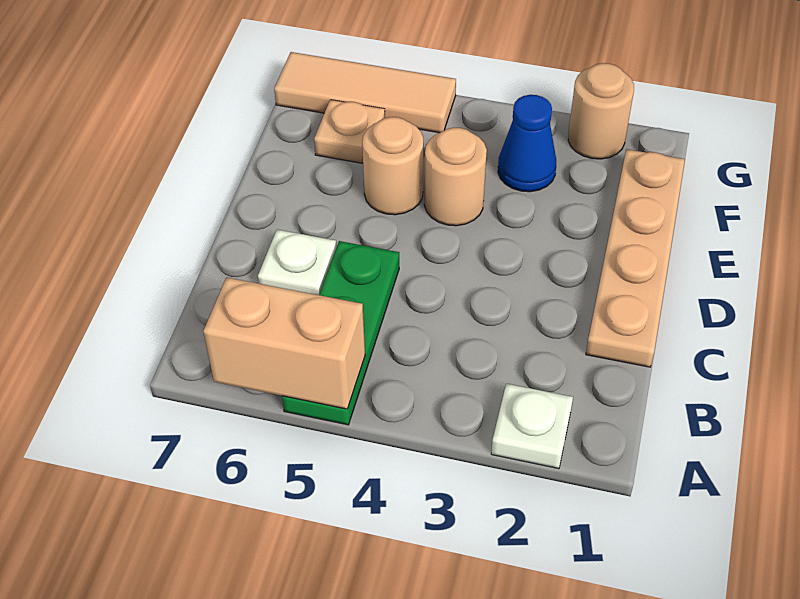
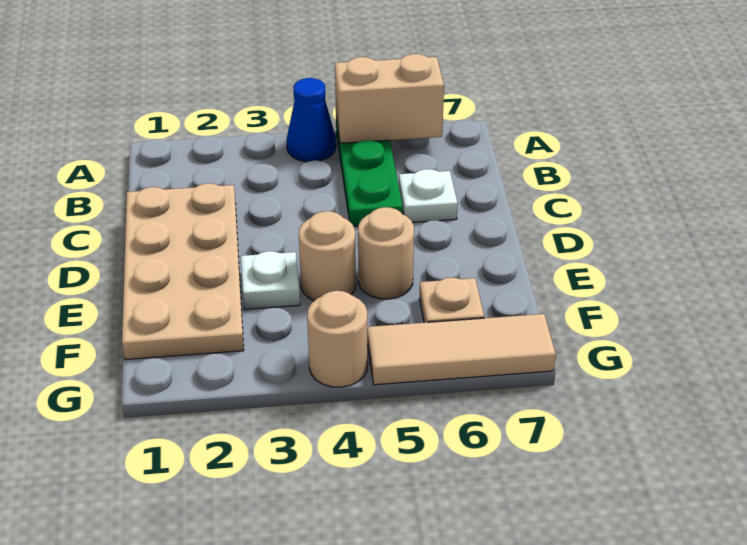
white plate A2 level 1 -> white plate E3 level 1
tan plate C1:F1 level 1 -> tan plate C1:F2 level 1
blue cone F3 level 1 -> blue cone A4 level 1
tan round brick G2 level 1 -> tan round brick G4 level 1

